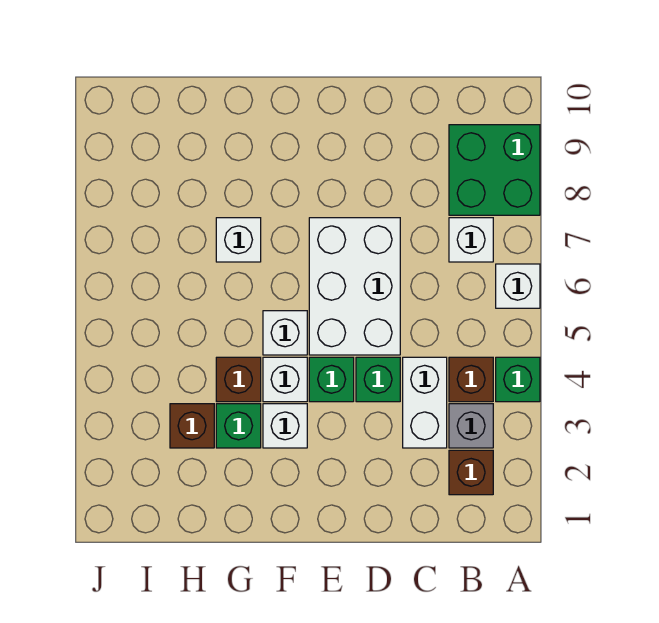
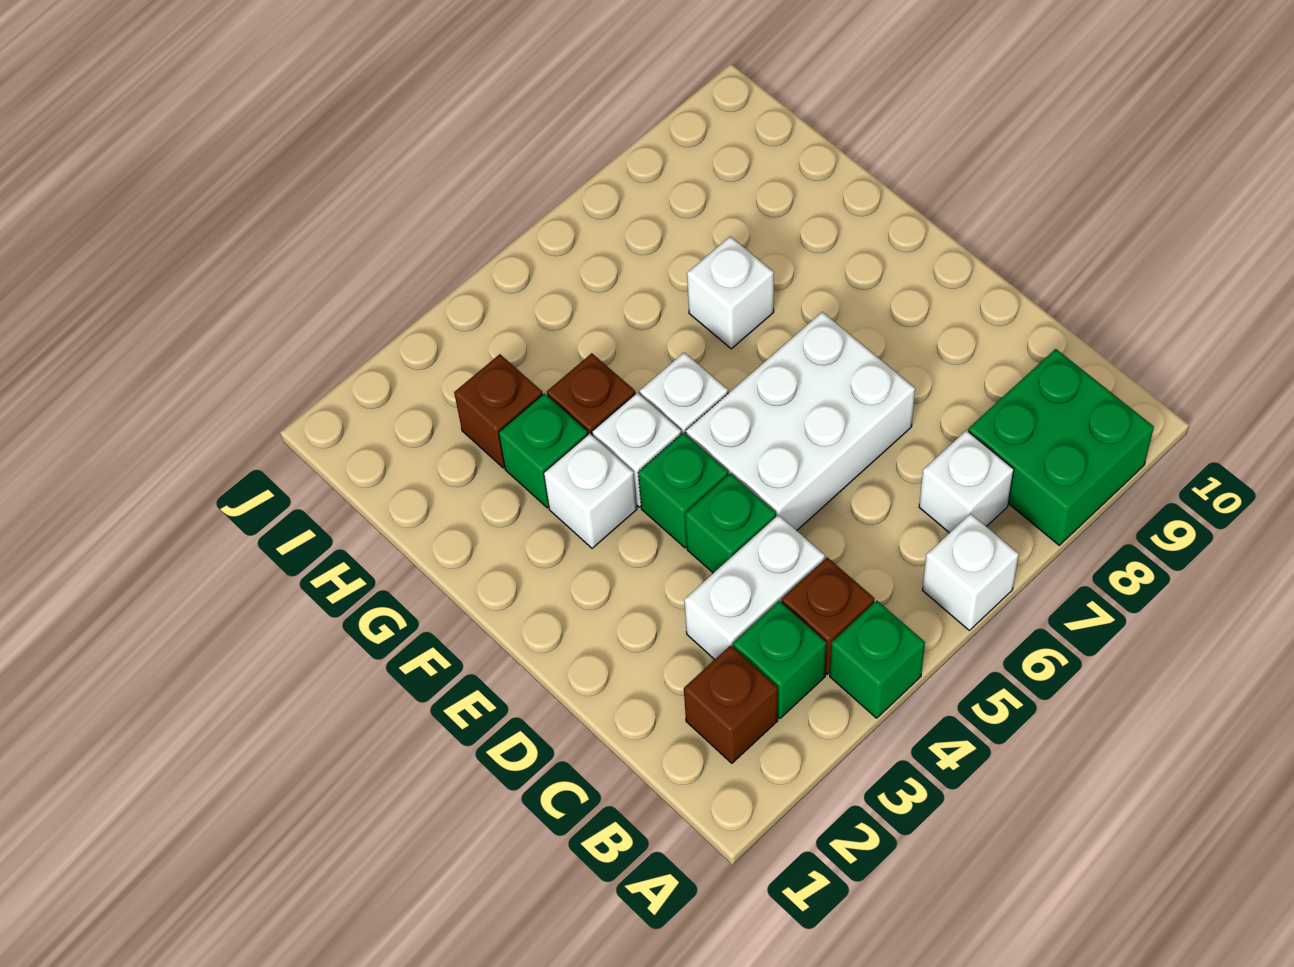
grey brick B3 level 1 -> green brick B3 level 1

